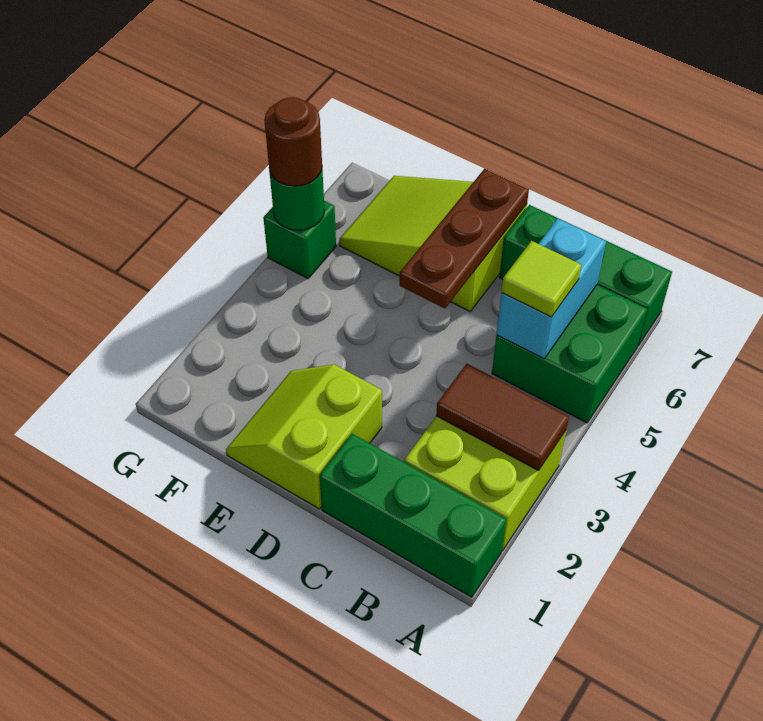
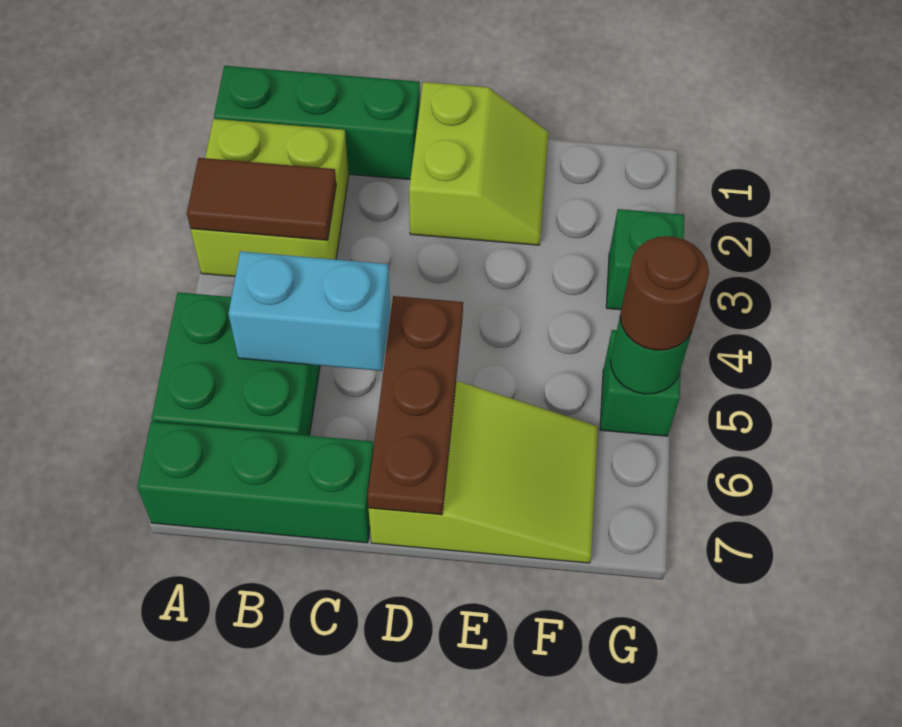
cyan brick B5:B6 level 2 -> cyan brick B5:C5 level 2
lime tile B5 level 3 -> none
none -> green brick G3 level 1

